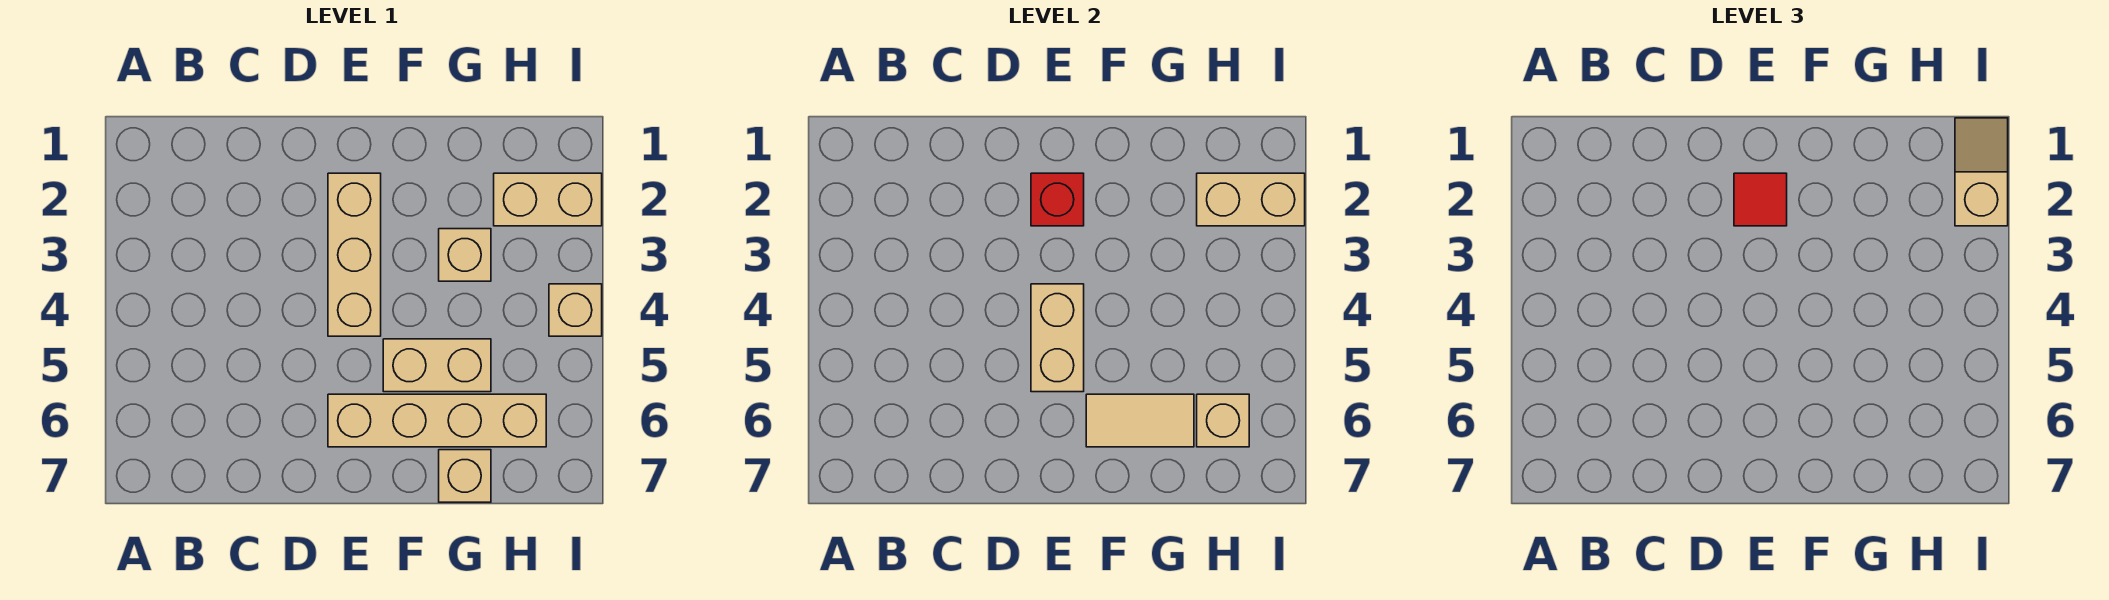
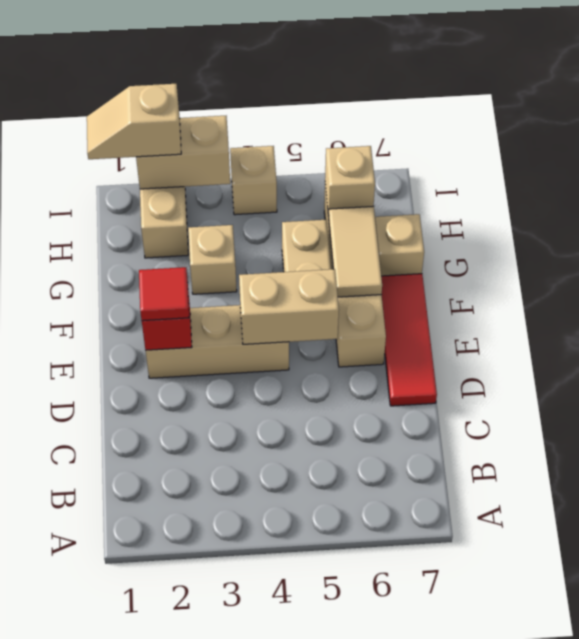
none -> red tile D7:F7 level 1
tan brick H2:I2 level 2 -> tan brick I2:I3 level 2

